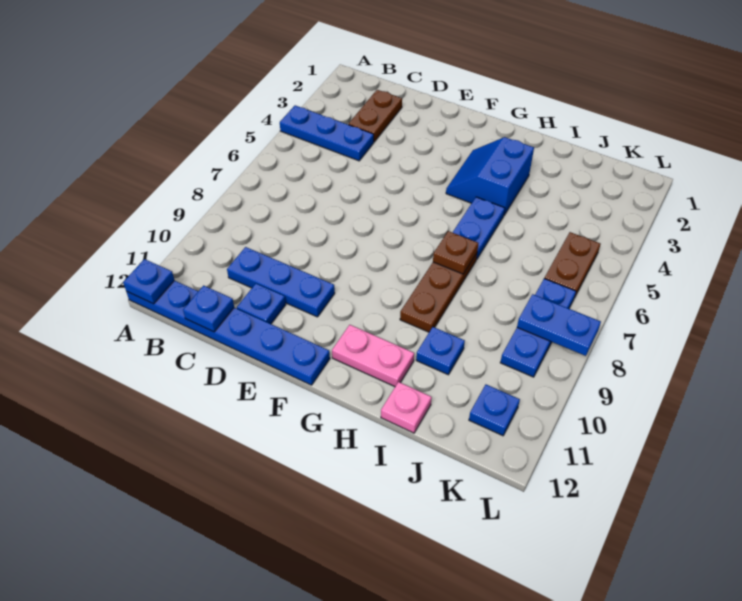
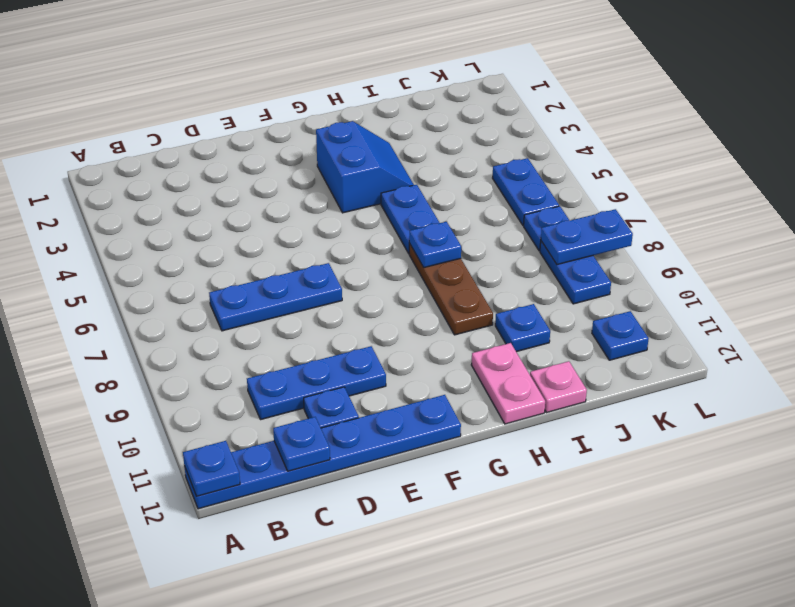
blue plate A4:C4 level 1 -> blue plate C7:E7 level 1
brown plate C2:C3 level 1 -> none
blue slope G3:H4 level 1 top H -> blue slope G3:H4 level 1 top G
pink plate G11:H11 level 1 -> pink plate H11:H12 level 1
brown plate H7 level 2 -> blue plate H7 level 2
brown plate K5:K6 level 1 -> blue plate K5:K6 level 1

